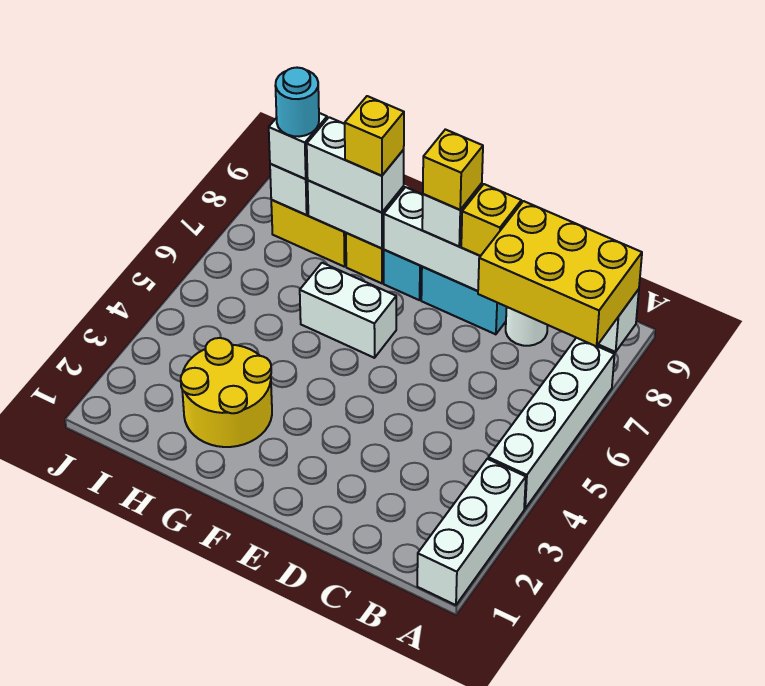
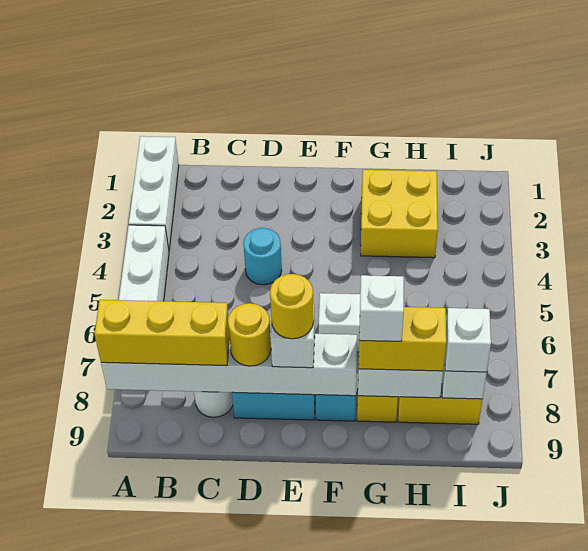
yellow brick A7:C8 level 3 -> yellow brick A8:C8 level 3
yellow brick D8 level 3 -> yellow round brick D8 level 3
yellow brick E8 level 4 -> yellow round brick E8 level 4
yellow round brick G2:H3 level 1 -> yellow brick G2:H3 level 1
white brick G8:H8 level 3 -> yellow brick G8:H8 level 3
yellow brick G8 level 4 -> white brick G8 level 4
cyan round brick I8 level 4 -> cyan round brick D4 level 1

